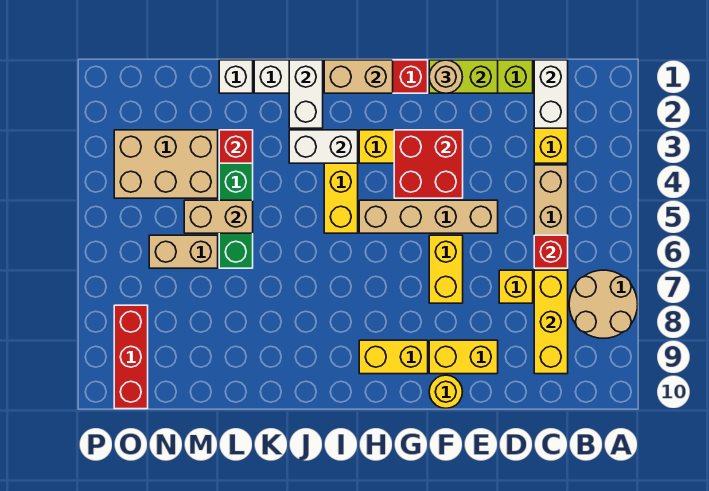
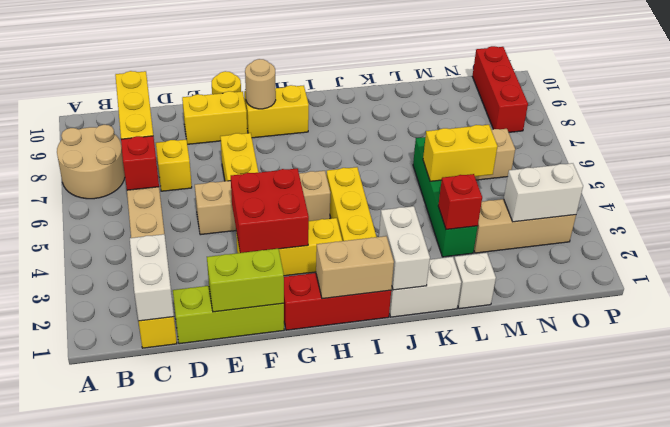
tan round brick F1 level 3 -> tan round brick G9 level 2
white brick I3:J3 level 2 -> white brick N3:O3 level 2
tan brick L5:M5 level 2 -> yellow brick L5:M5 level 2
tan brick M3:O4 level 1 -> tan brick M3:O3 level 1

